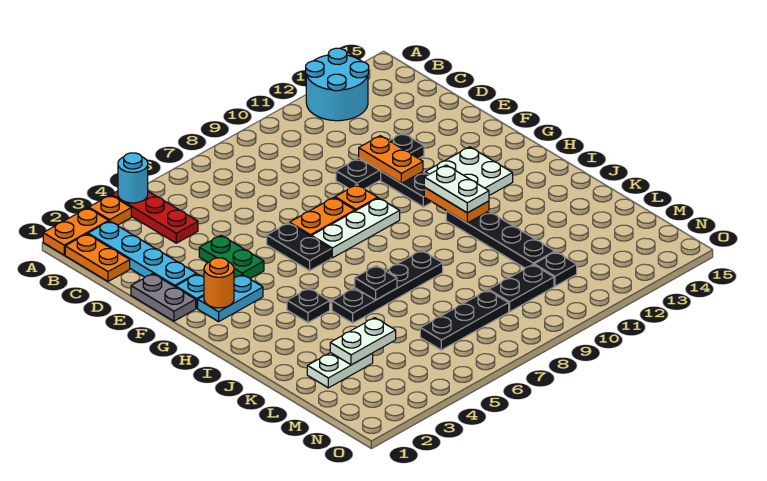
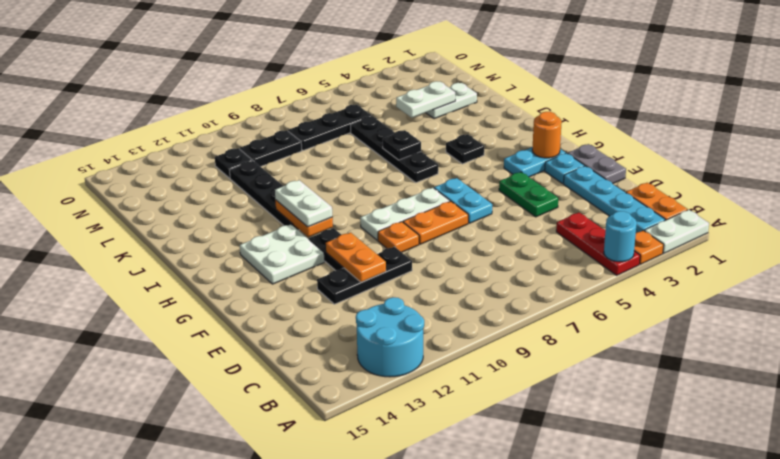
orange plate A1:A2 level 1 -> white plate A1:A2 level 1
black plate F6:G6 level 1 -> cyan plate F6:G6 level 1
black plate J5:J8 level 1 -> black plate I6:L6 level 1

